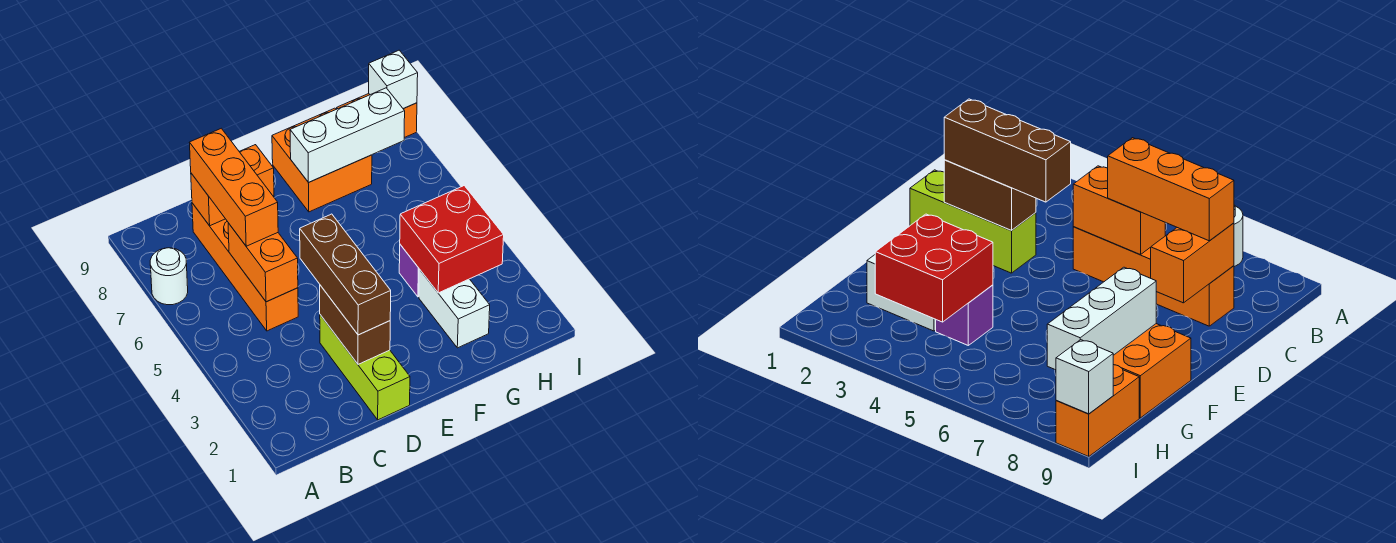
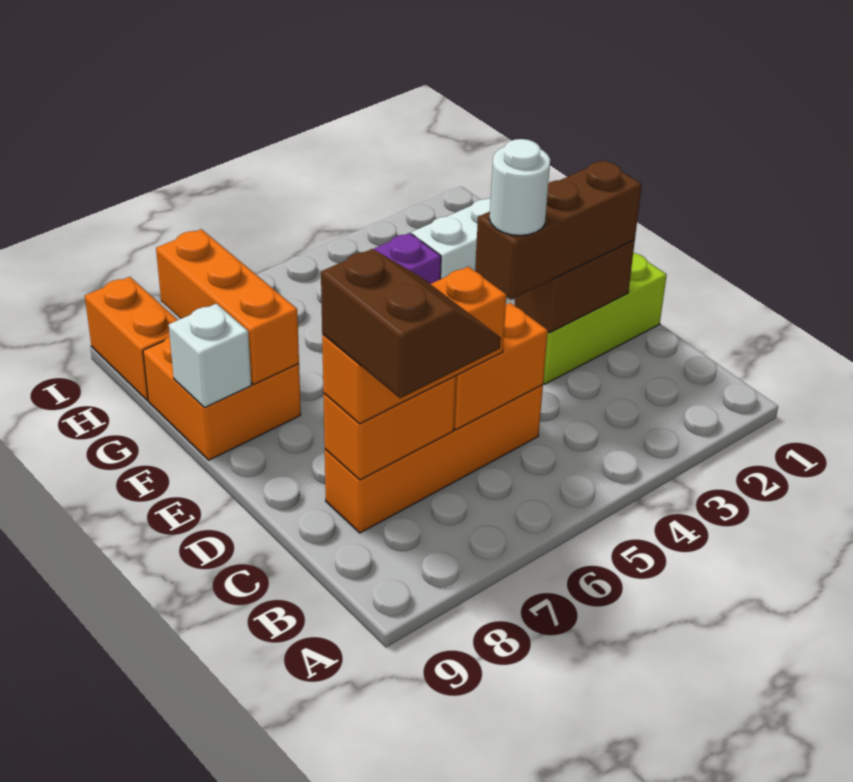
white round brick A7 level 1 -> white round brick D4 level 4
none -> brown slope B7:C8 level 4 top 8
orange brick C8:D8 level 2 -> orange brick C7:C8 level 2
white brick F8:H8 level 2 -> orange brick F8:H8 level 2
red brick G3:H4 level 2 -> none
white brick I9 level 2 -> white brick F9 level 2

